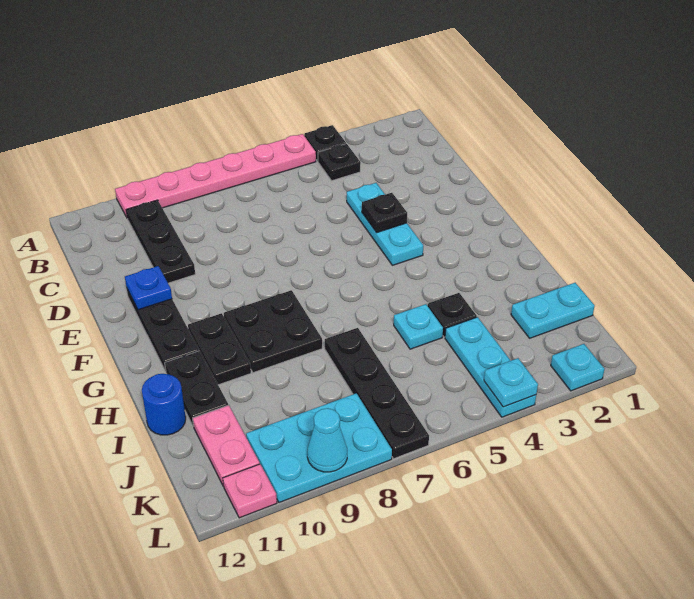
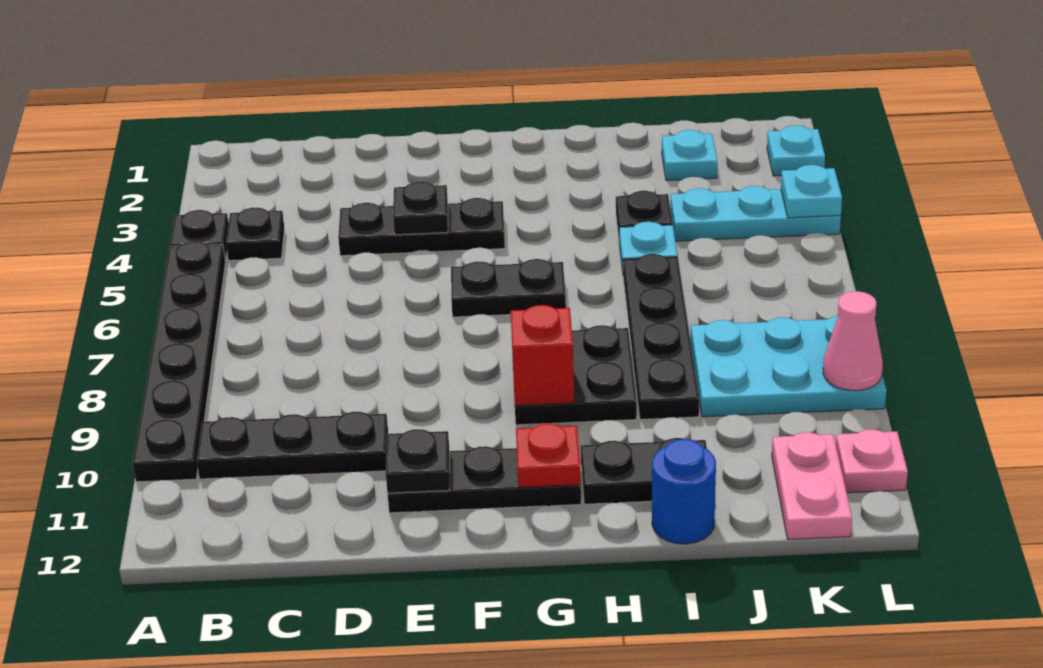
pink plate A5:A10 level 1 -> black plate A5:A10 level 1
cyan plate D4:F4 level 1 -> black plate D4:F4 level 1
blue plate E11 level 2 -> black plate E11 level 2
none -> red brick G9 level 2
black plate G10:H10 level 1 -> black plate F6:G6 level 1
none -> red plate G11 level 2
black plate I7:L7 level 1 -> black plate I6:I9 level 1
cyan plate J1:J2 level 1 -> cyan plate J2 level 1
pink plate J11:K11 level 1 -> pink plate K11:K12 level 1
cyan plate K8:L10 level 1 -> cyan plate J8:L9 level 1
cyan cone L9 level 2 -> pink cone L9 level 2

